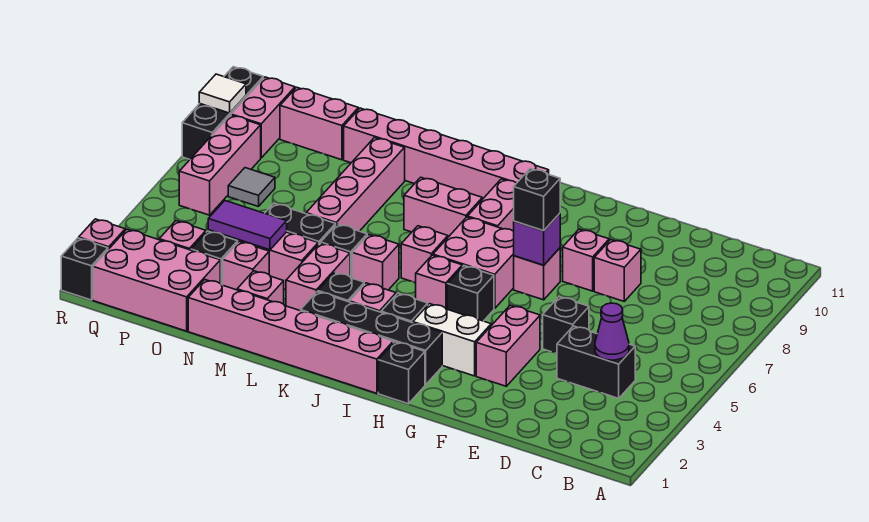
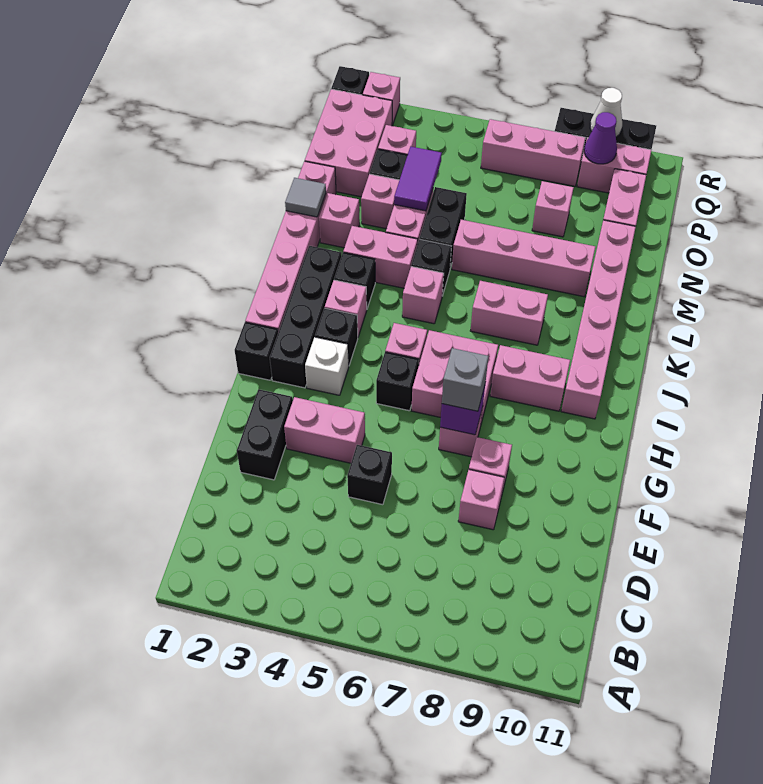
black brick C4:D4 level 1 -> black brick E2:F2 level 1
purple cone C4 level 2 -> purple cone Q9 level 2
white brick G3:H3 level 1 -> white brick H3 level 1
black brick G7 level 3 -> grey brick G7 level 3
pink brick J6 level 1 -> pink brick O8 level 1
pink brick J8:K8 level 1 -> pink brick K7:K8 level 1
grey tile P7 level 1 -> grey tile M1 level 2
white tile R9 level 2 -> white cone R9 level 2

